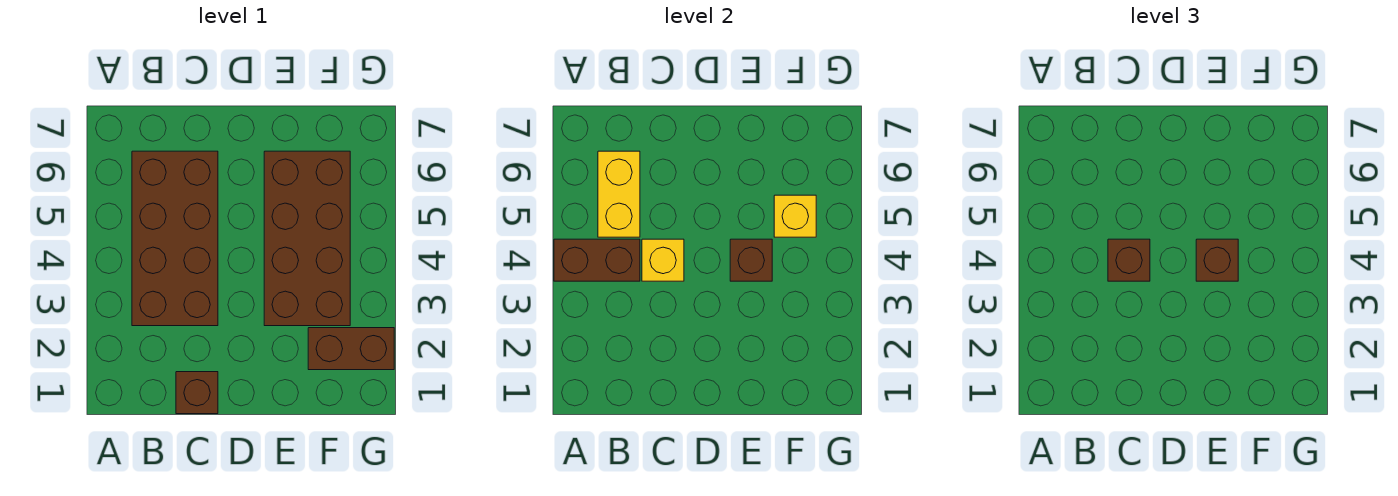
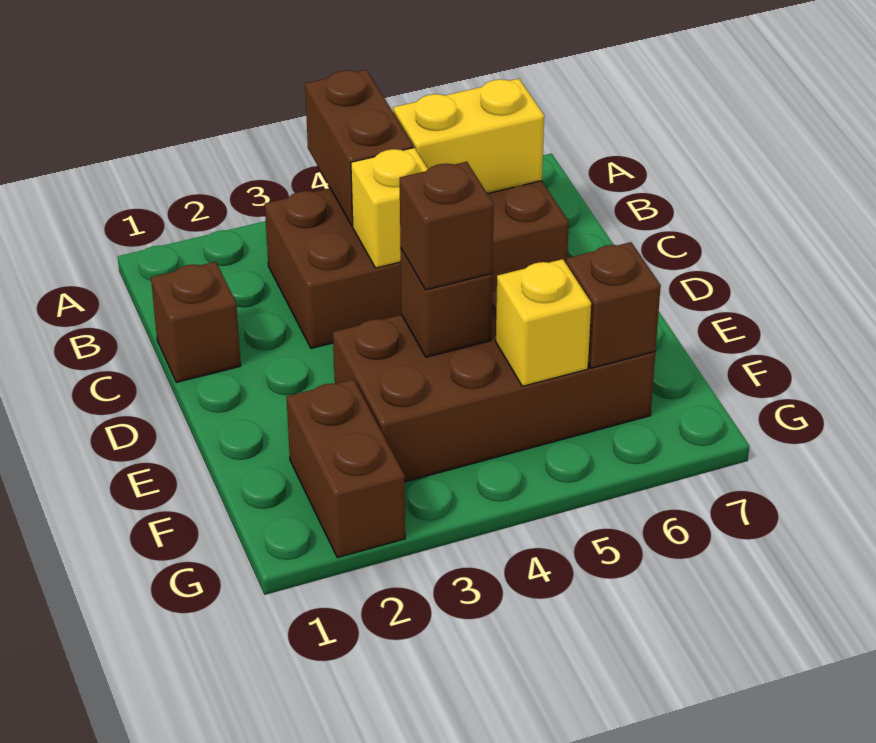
brown brick C4 level 3 -> brown brick F6 level 2

